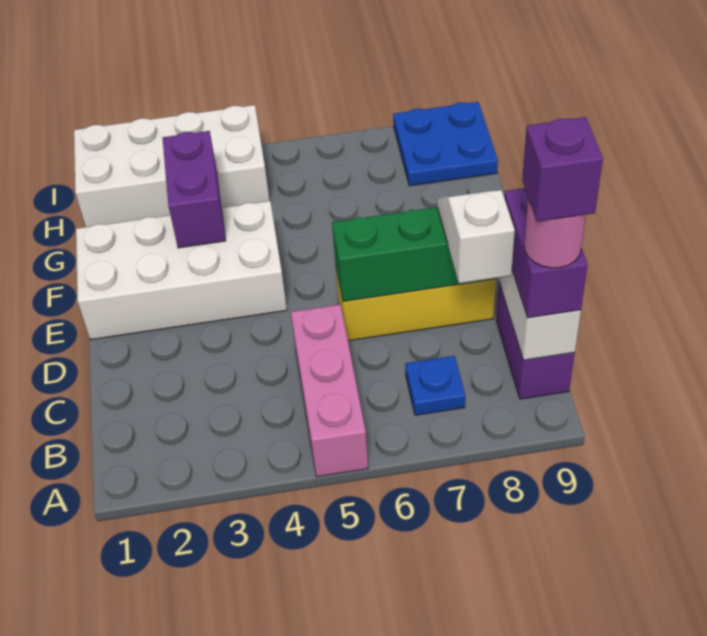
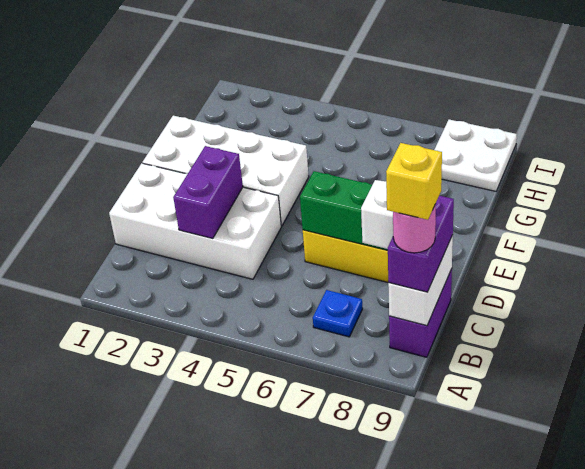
pink brick A5:C5 level 1 -> none
purple brick B9 level 5 -> yellow brick B9 level 5
purple brick F3:G3 level 2 -> purple brick C3:D3 level 2
white brick H1:I4 level 1 -> white brick C1:D4 level 1
blue plate H8:I9 level 1 -> white plate H8:I9 level 1

